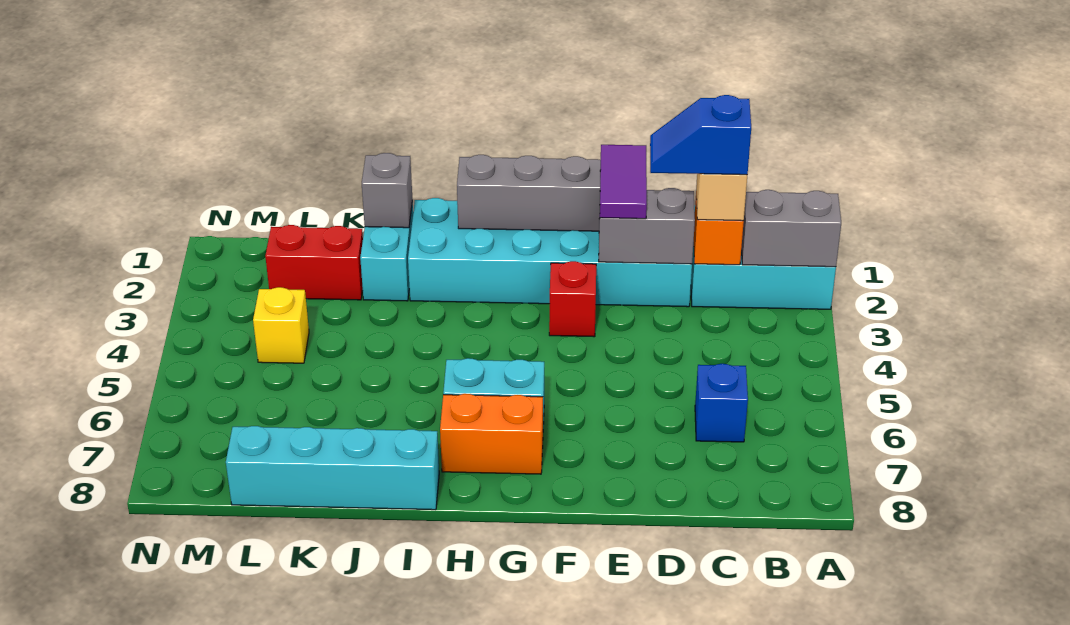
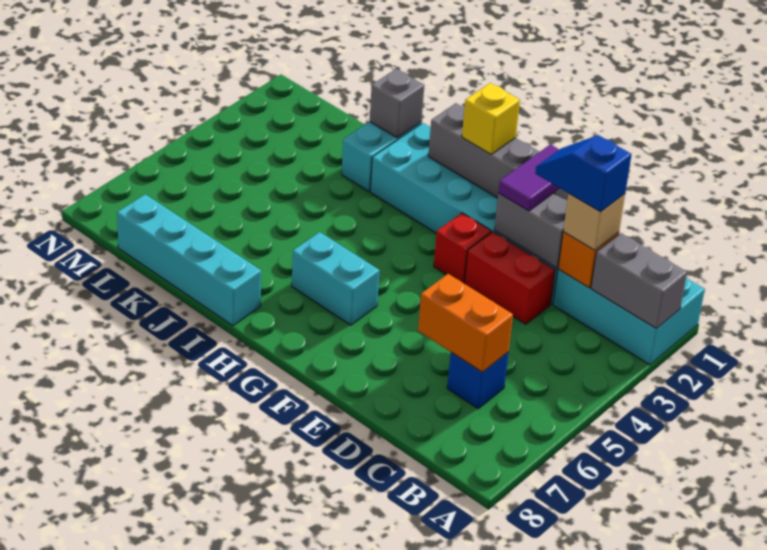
orange brick G7:H7 level 1 -> orange brick C6:D6 level 2
red brick K2:L2 level 1 -> red brick D3:E3 level 1
yellow brick L4 level 1 -> yellow brick G1 level 3

